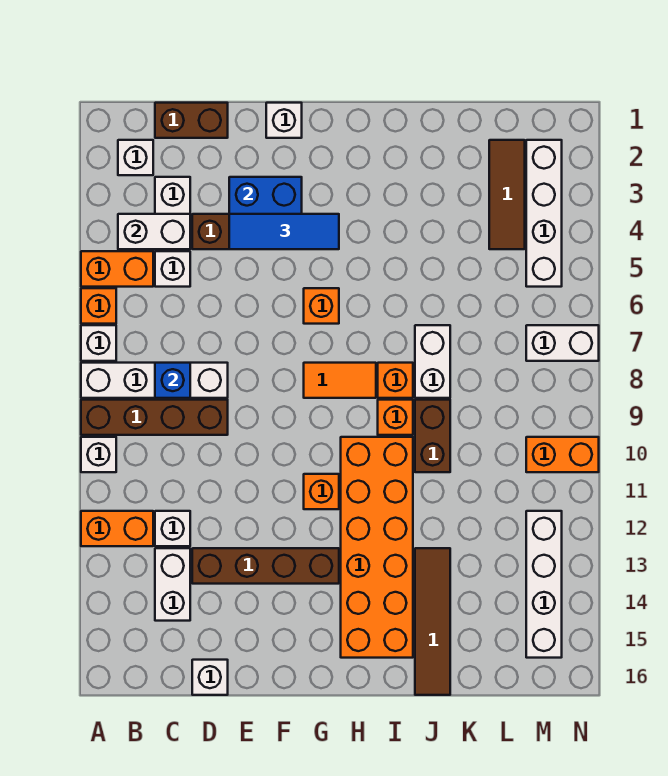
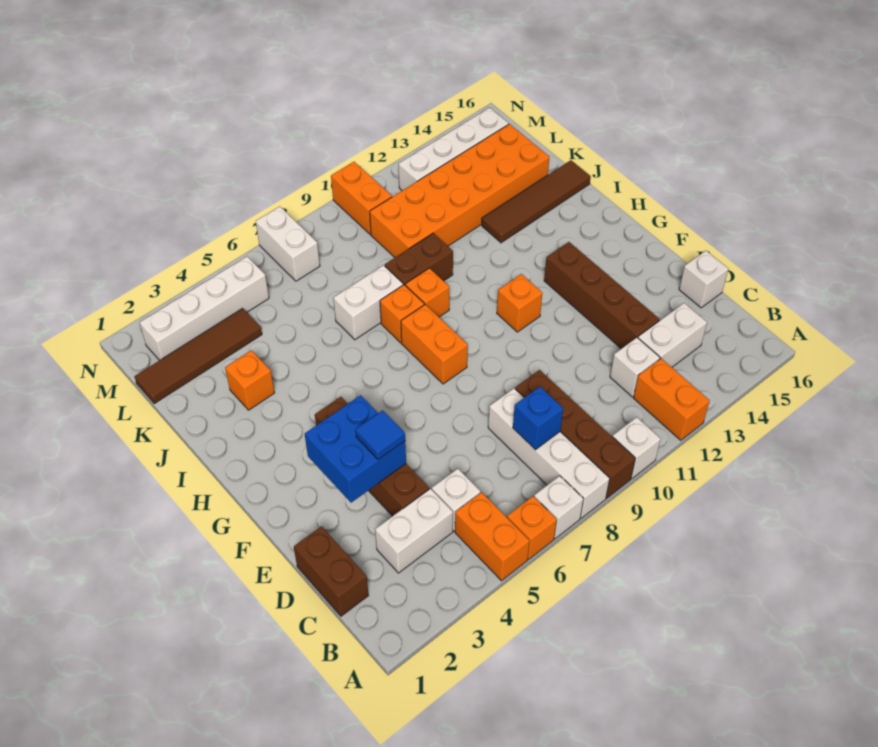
white brick B2 level 1 -> none
white brick B4:C4 level 2 -> none
blue tile E4:G4 level 3 -> blue tile E4 level 3
white brick F1 level 1 -> none
orange brick G6 level 1 -> orange brick J3 level 1
orange tile G8:H8 level 1 -> orange brick G8:H8 level 1
orange brick H10:I15 level 1 -> orange brick K10:L15 level 1
brown tile L2:L4 level 1 -> brown tile L1:L4 level 1

